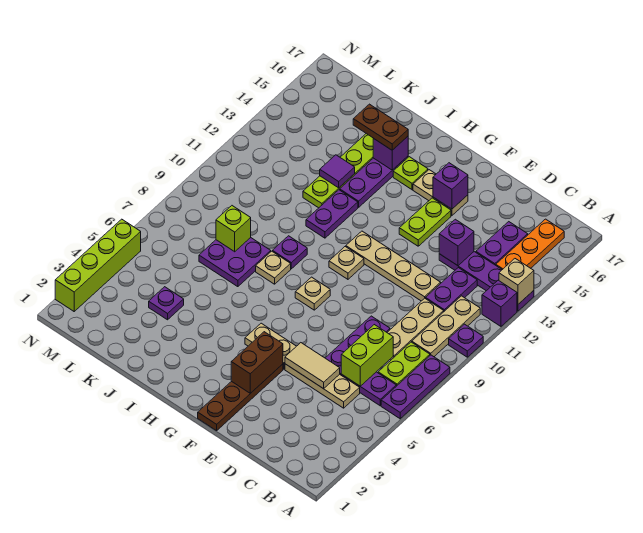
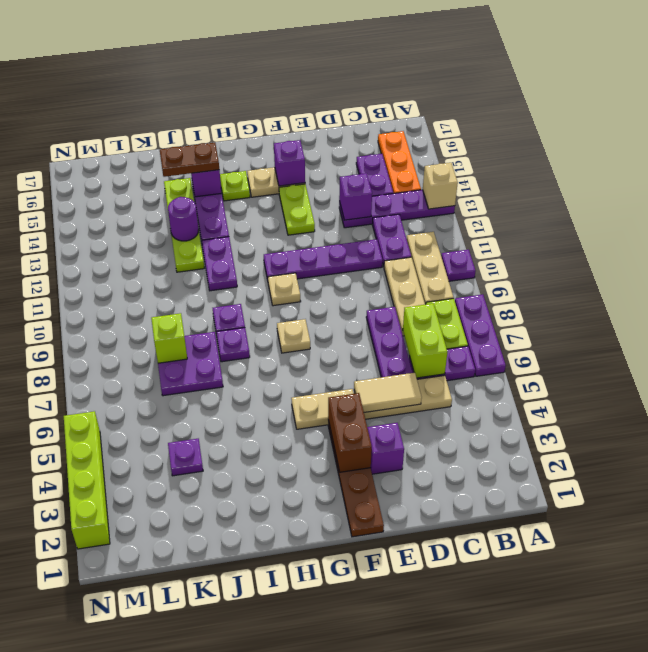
purple brick A12 level 1 -> purple brick E3 level 1
tan plate D11:G11 level 1 -> purple plate D11:G11 level 1
tan plate I8 level 1 -> purple plate I8 level 1
purple tile J13 level 2 -> purple round brick J13 level 2

